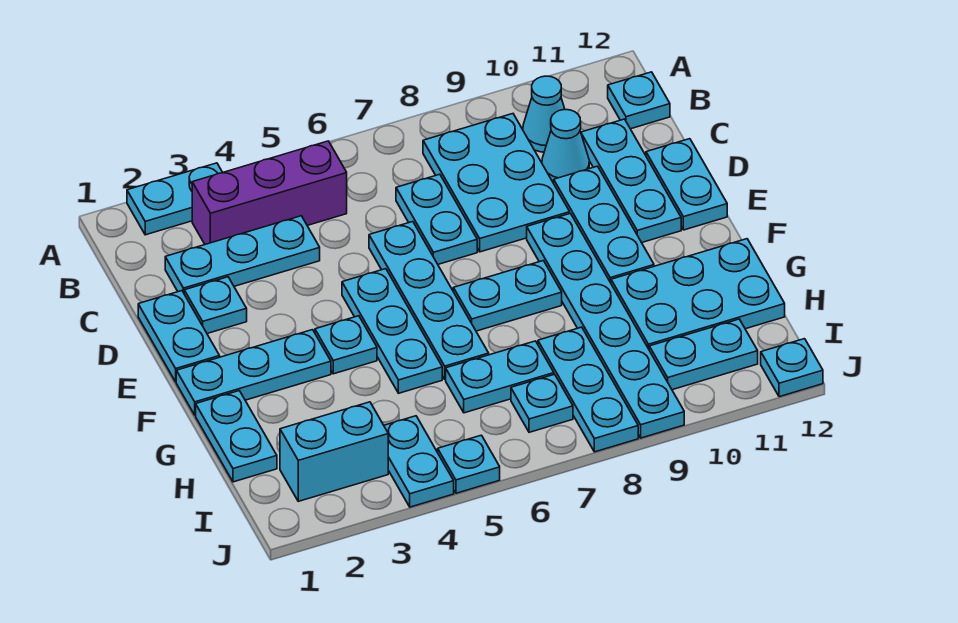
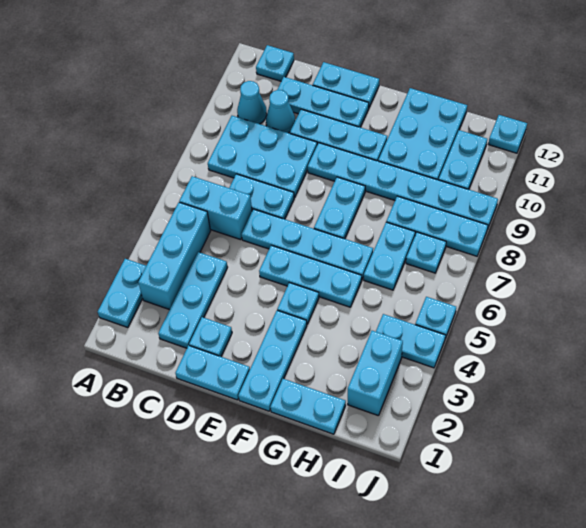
purple brick B3:B5 level 1 -> cyan brick B3:B5 level 1
none -> cyan brick B6:C6 level 1

